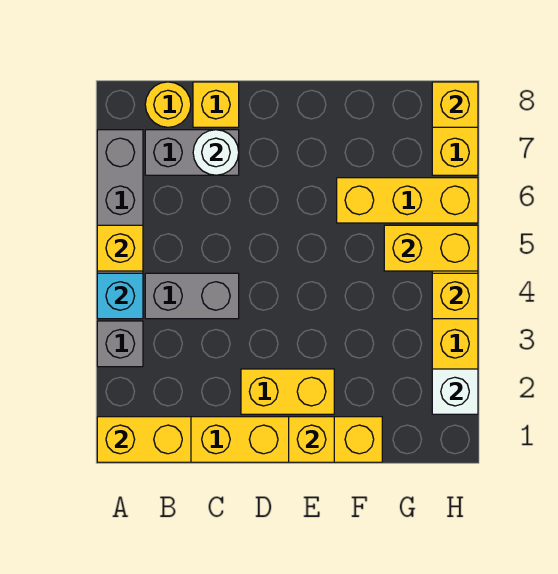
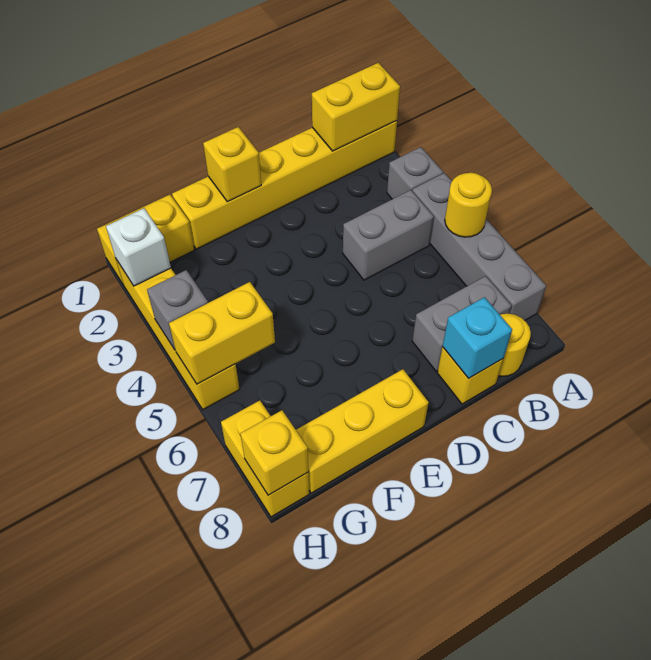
cyan brick A4 level 2 -> cyan brick C8 level 2
yellow brick A5 level 2 -> yellow round brick A5 level 2
white round brick C7 level 2 -> none
yellow brick D2:E2 level 1 -> yellow brick G1:H1 level 1
yellow brick F6:H6 level 1 -> yellow brick E8:G8 level 1
yellow brick H4 level 2 -> grey brick H4 level 2

